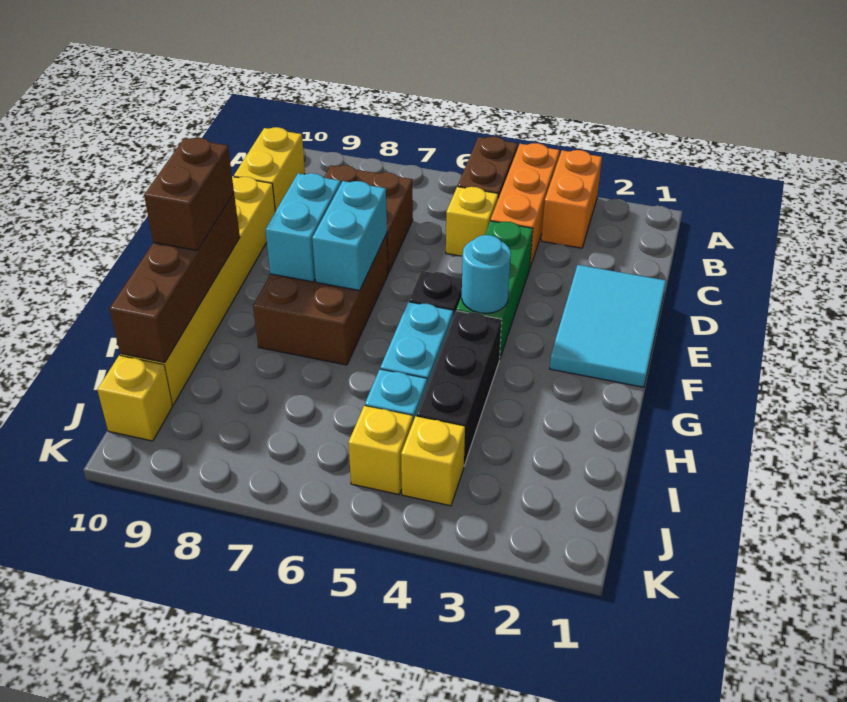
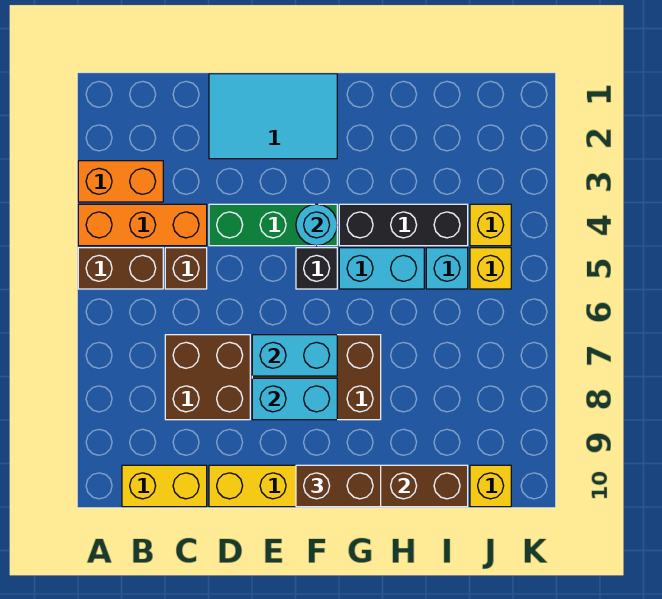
yellow brick C5 level 1 -> brown brick C5 level 1

